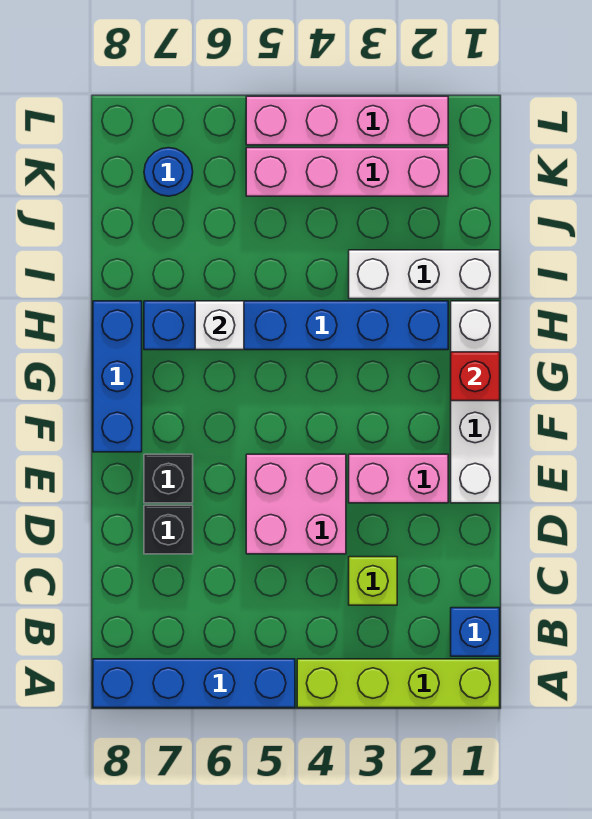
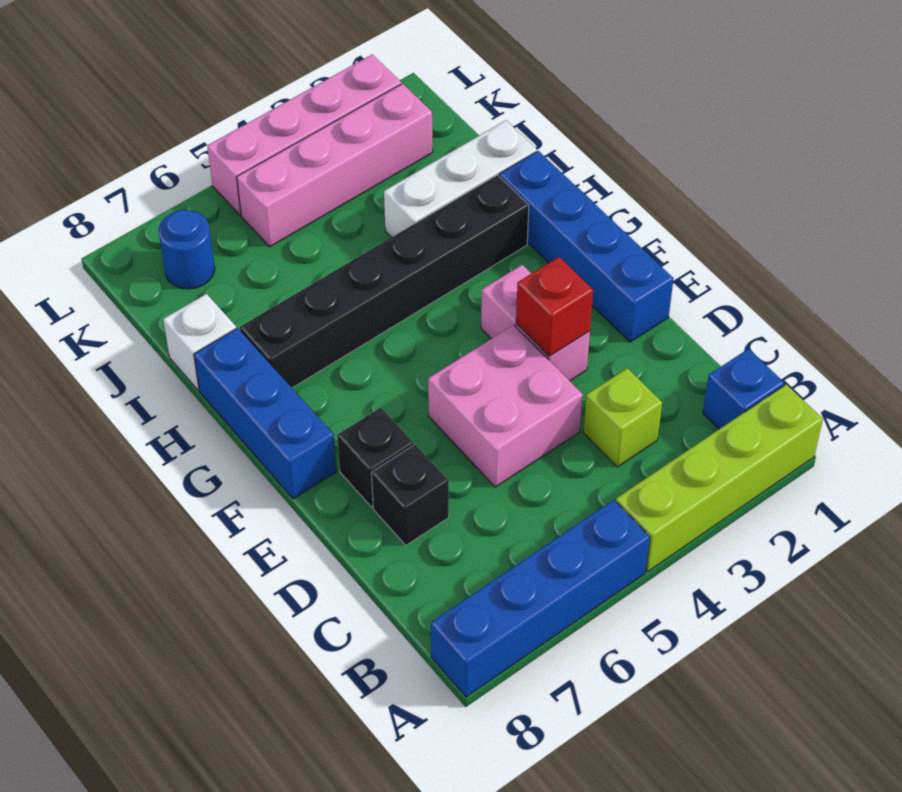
white brick E1:H1 level 1 -> blue brick E1:H1 level 1
pink brick E2:E3 level 1 -> pink brick E3:F3 level 1
red brick G1 level 2 -> red brick E3 level 2
blue brick H2:H7 level 1 -> black brick H2:H7 level 1
white brick H6 level 2 -> white brick I8 level 1

